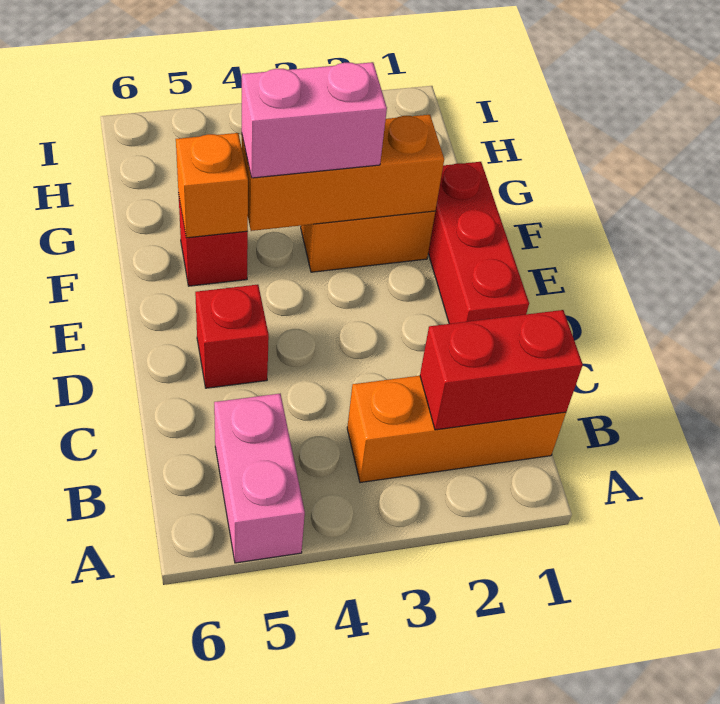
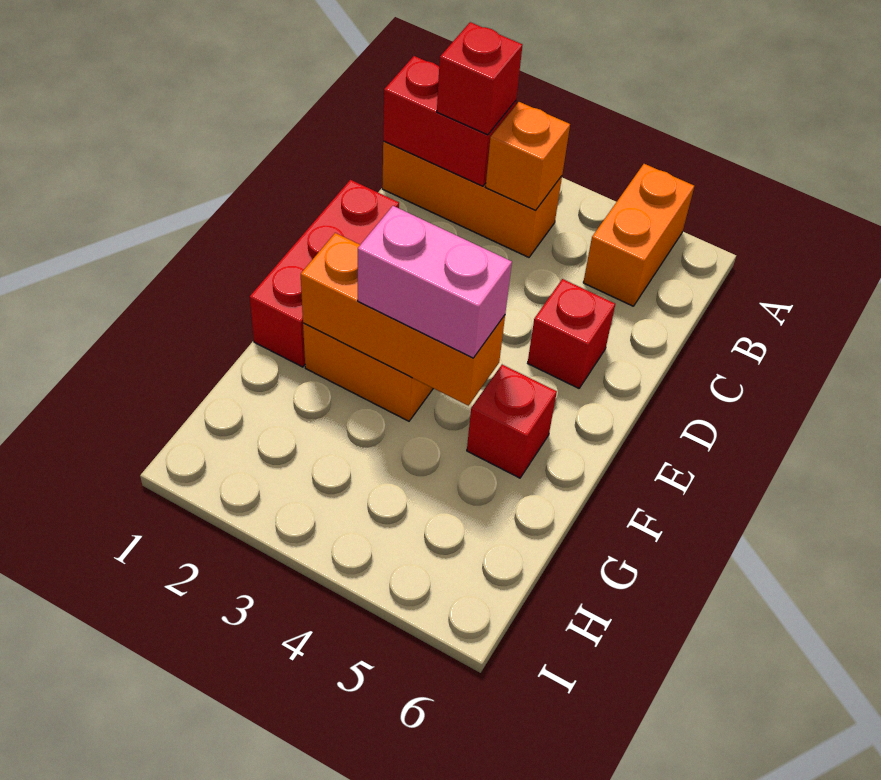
pink brick A5:B5 level 1 -> orange brick A5:B5 level 1
none -> red brick B2 level 3
orange brick F5 level 2 -> orange brick B3 level 2

